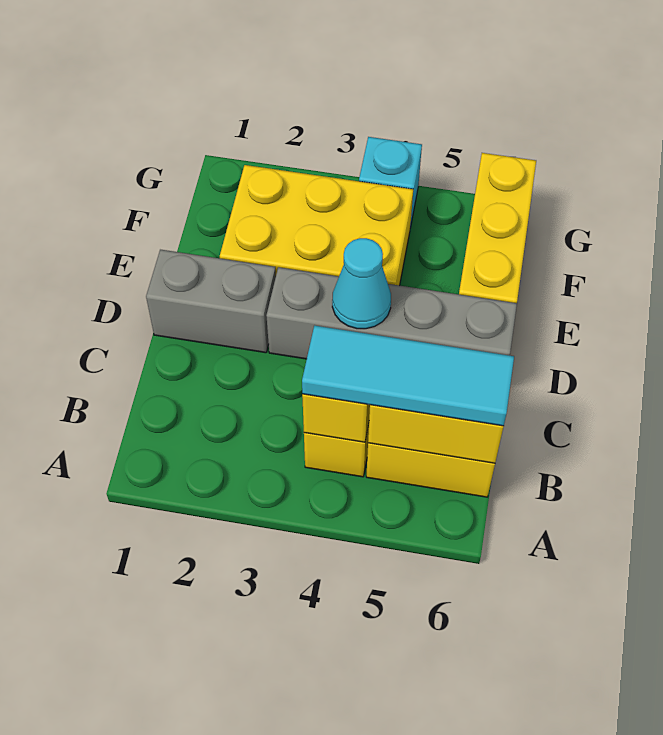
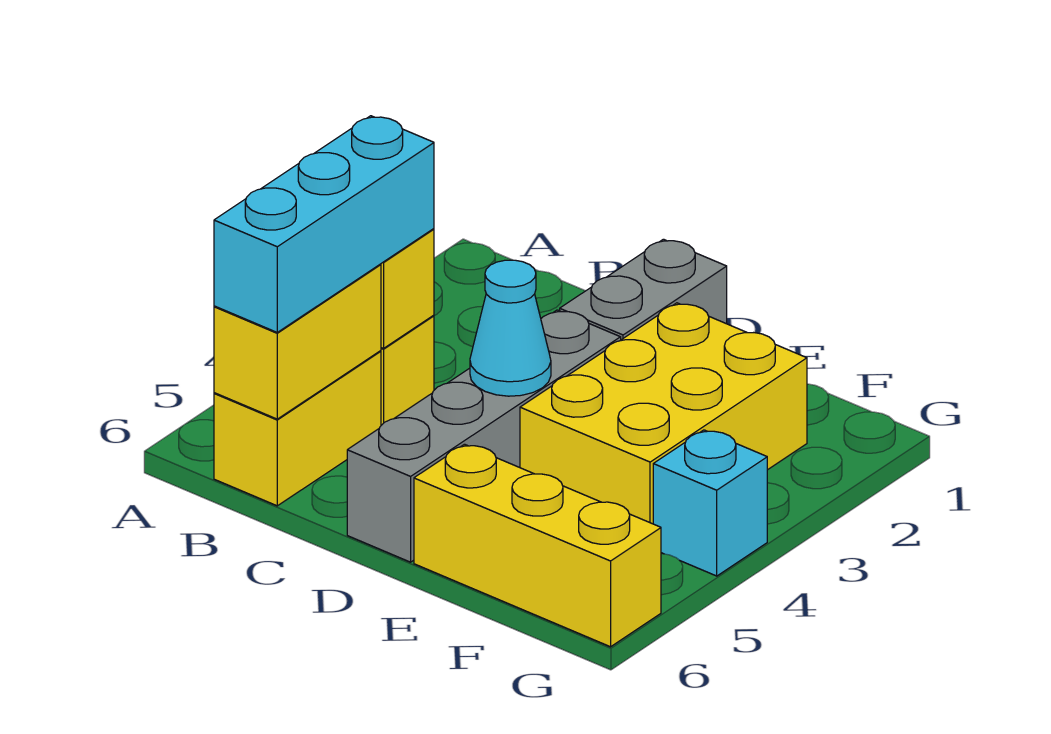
cyan tile B4:B6 level 3 -> cyan brick B4:B6 level 3

